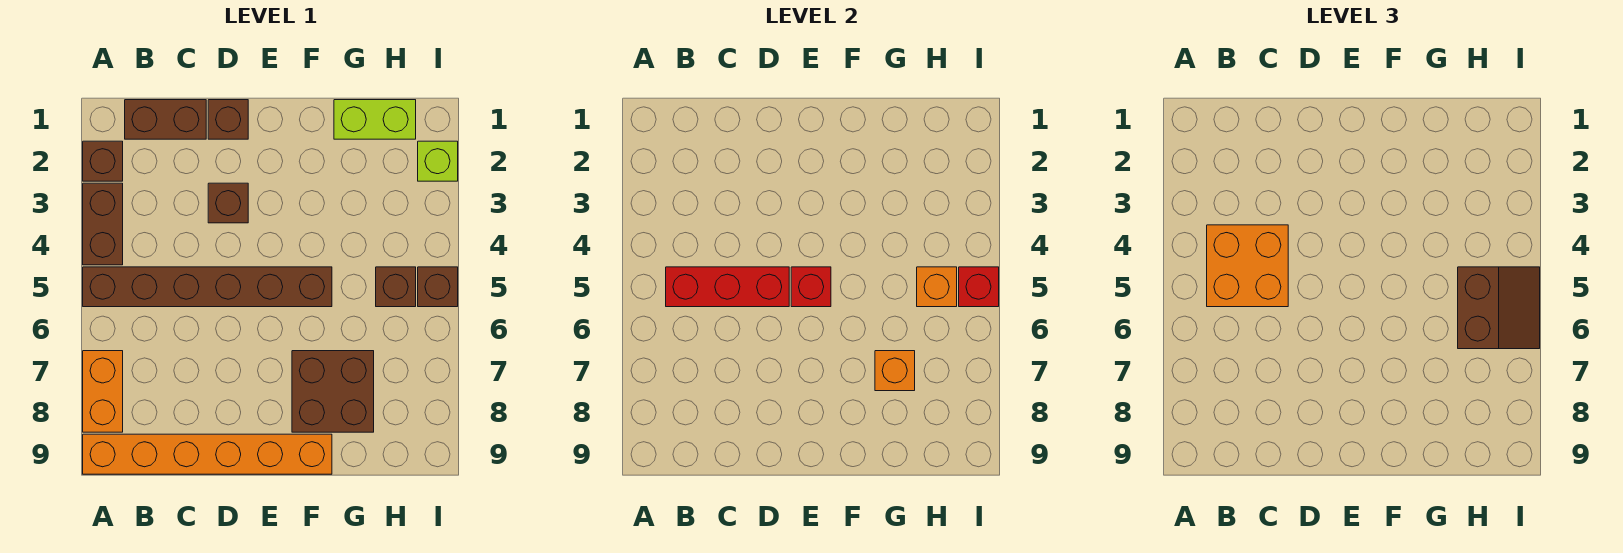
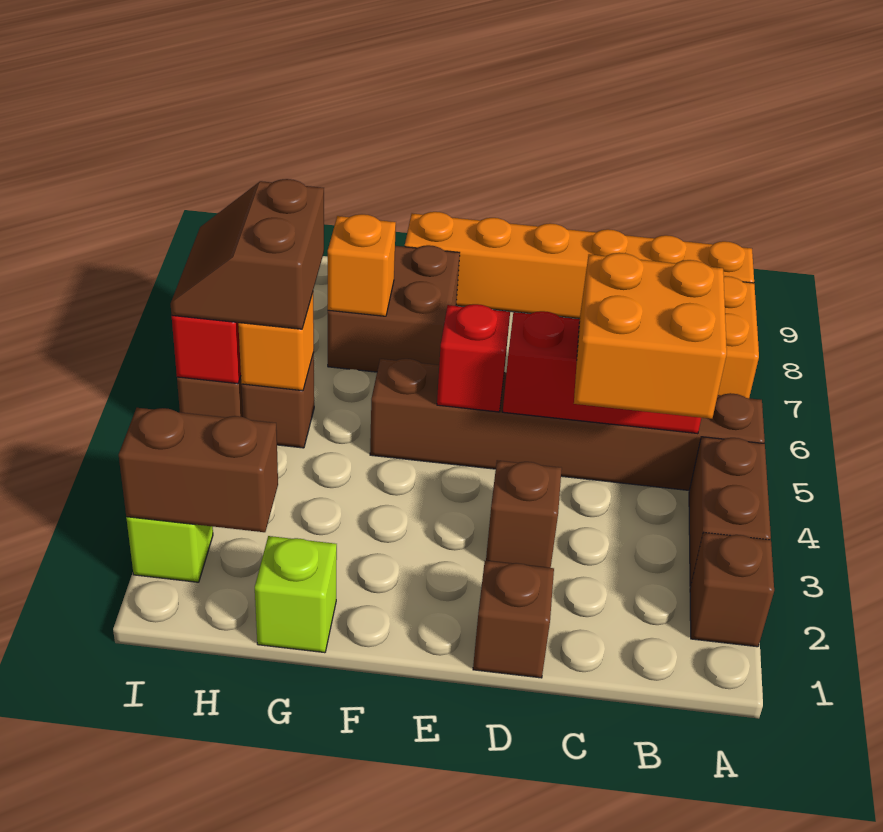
brown brick B1:C1 level 1 -> brown brick H2:I2 level 2
lime brick G1:H1 level 1 -> lime brick G1 level 1

